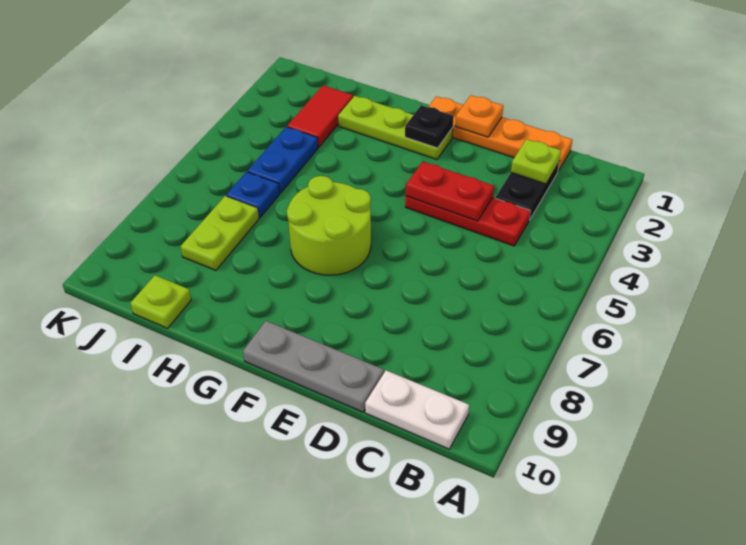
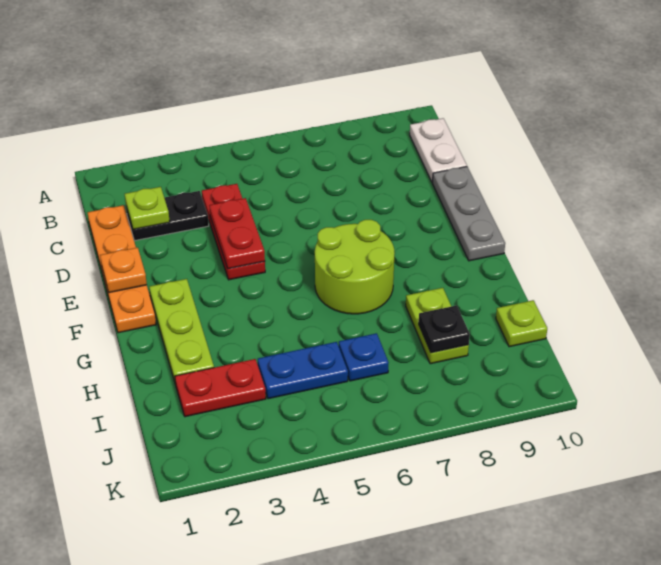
black plate F2 level 2 -> black plate I8 level 2
red tile I2:I3 level 1 -> red plate I2:I3 level 1
lime plate I7:I8 level 1 -> lime plate H8:I8 level 1

